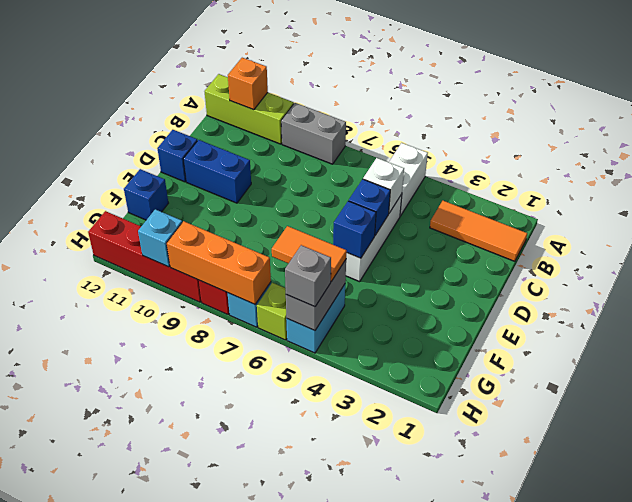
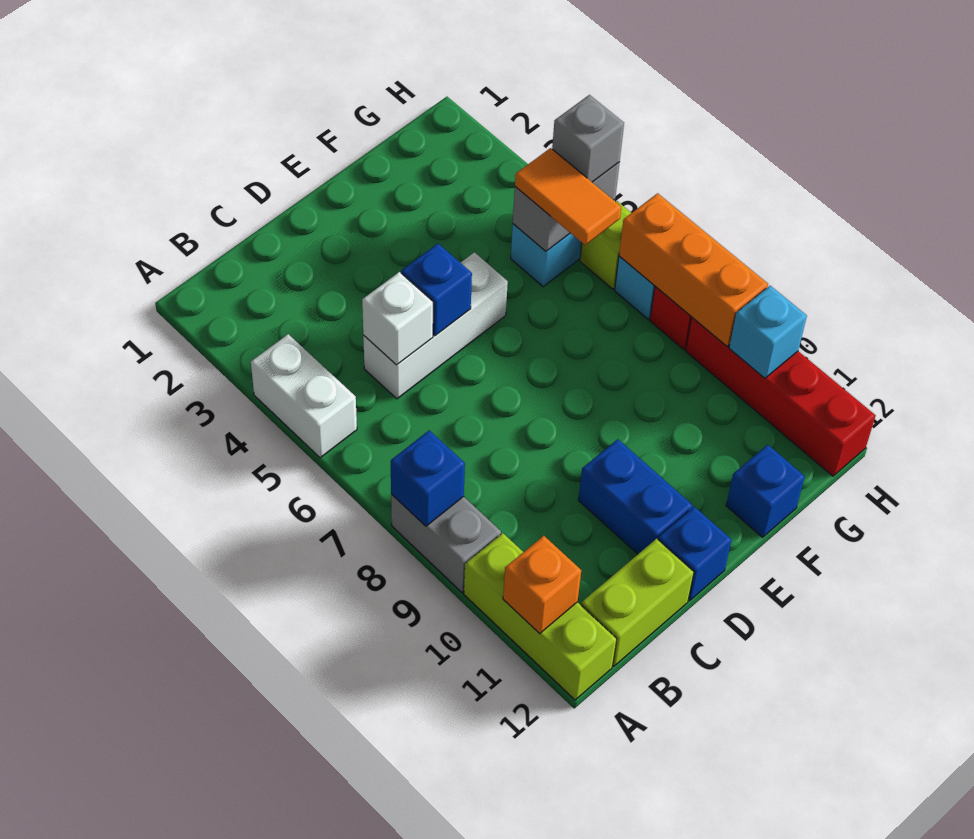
white brick A5:B5 level 1 -> white brick A4:A5 level 1
orange tile B1:B3 level 1 -> none
none -> lime brick B12:C12 level 1
blue brick E5 level 2 -> blue brick A8 level 2

